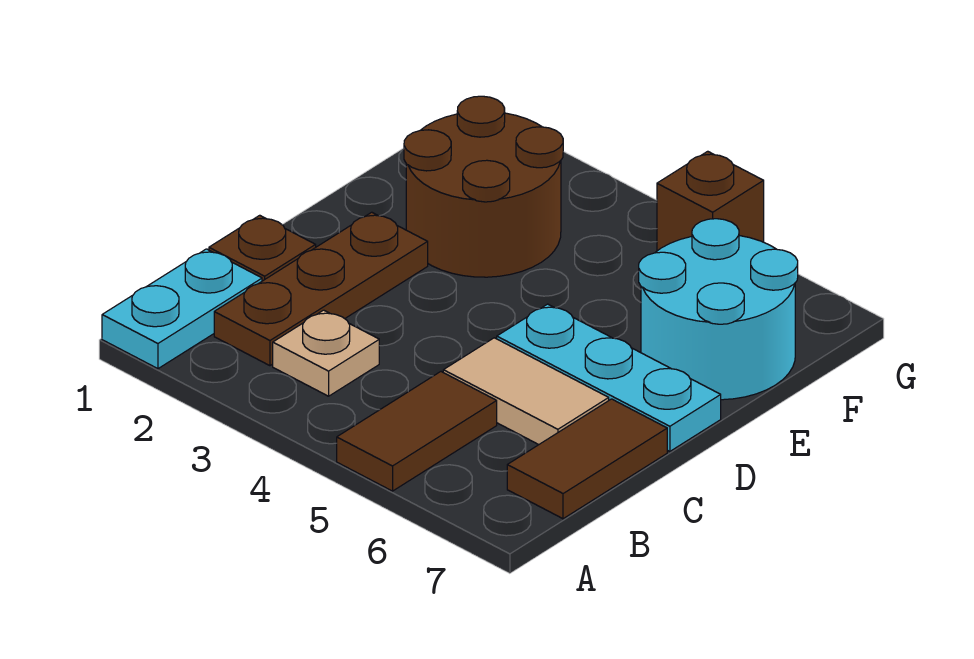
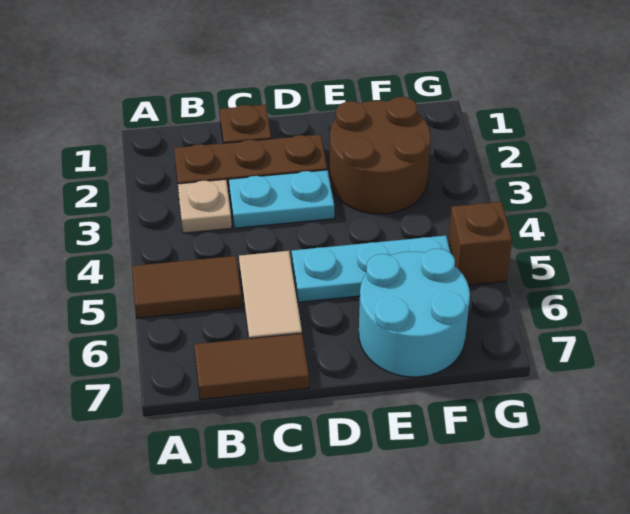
cyan plate A1:B1 level 1 -> cyan plate C3:D3 level 1
cyan plate D5:D7 level 1 -> cyan plate D5:F5 level 1

